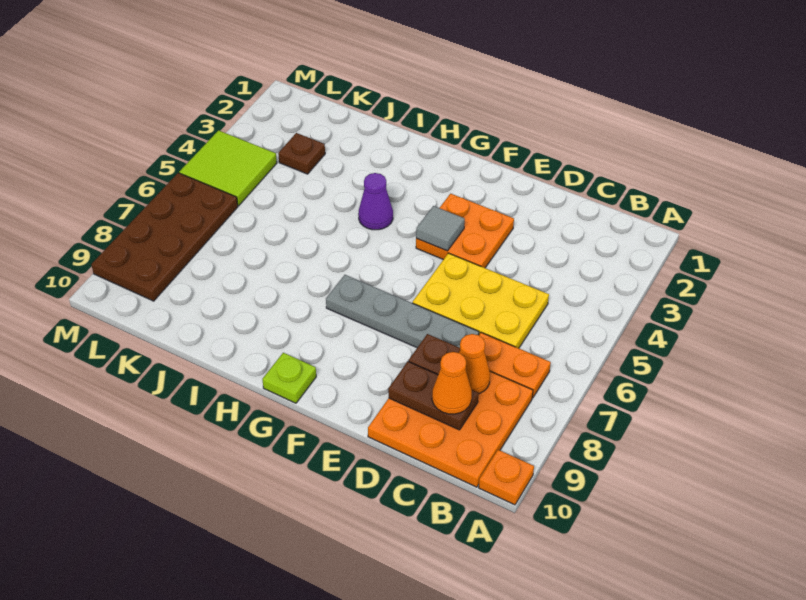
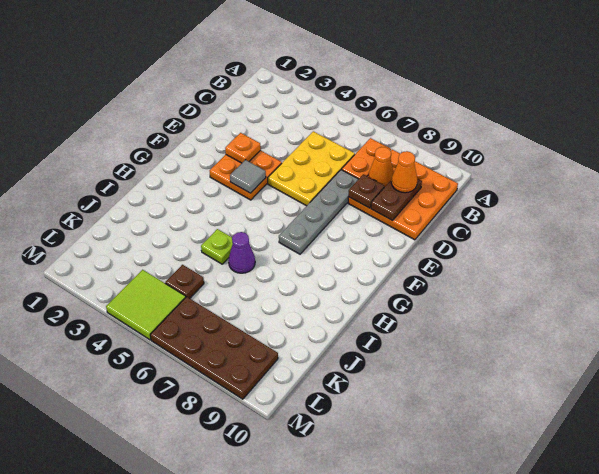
orange plate A10 level 1 -> orange plate E3 level 2
lime plate G10 level 1 -> lime plate I5 level 1
purple cone H4 level 1 -> purple cone I6 level 1
brown plate K3 level 1 -> brown plate K5 level 1

